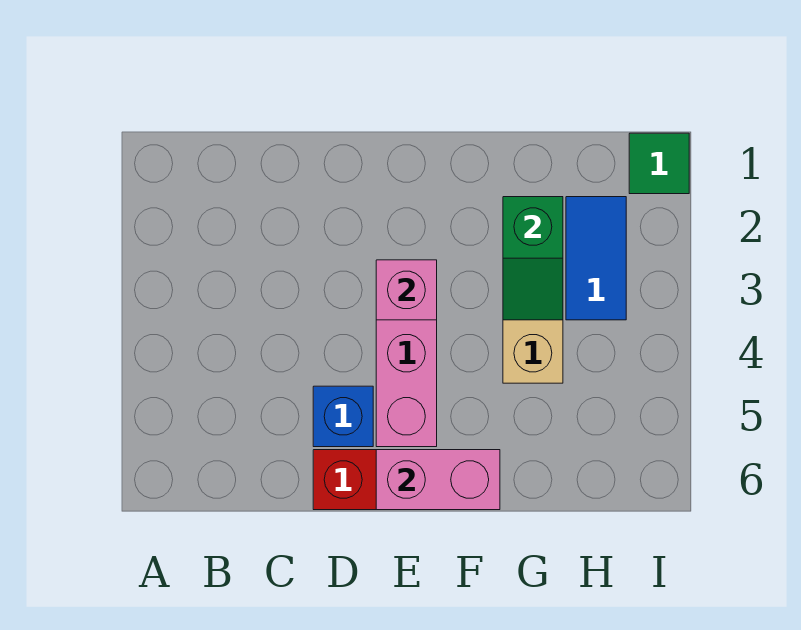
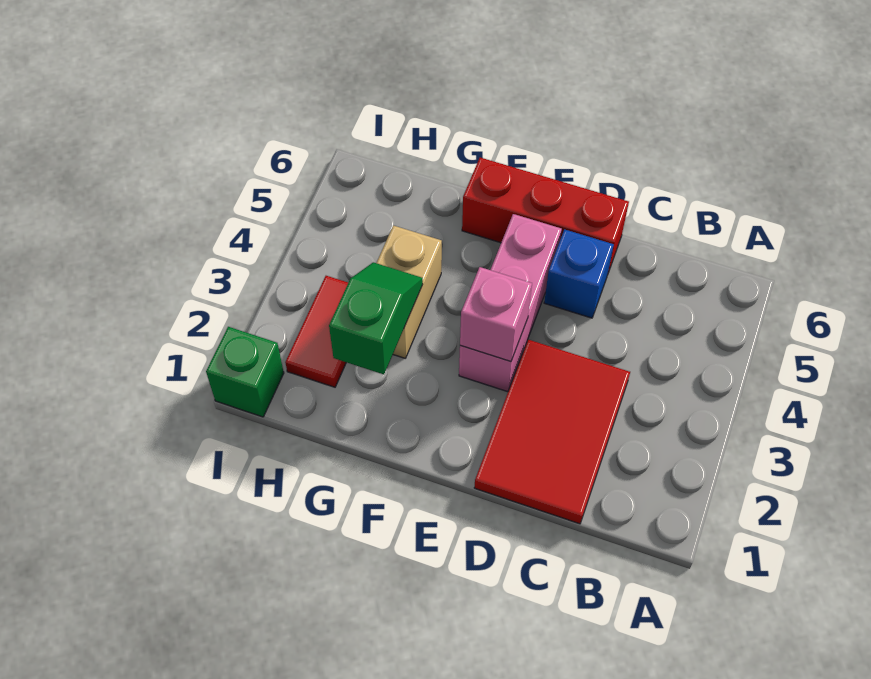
none -> red tile C1:D3 level 1
pink brick E6:F6 level 2 -> none
blue tile H2:H3 level 1 -> red tile H2:H3 level 1
green tile I1 level 1 -> green brick I1 level 1

